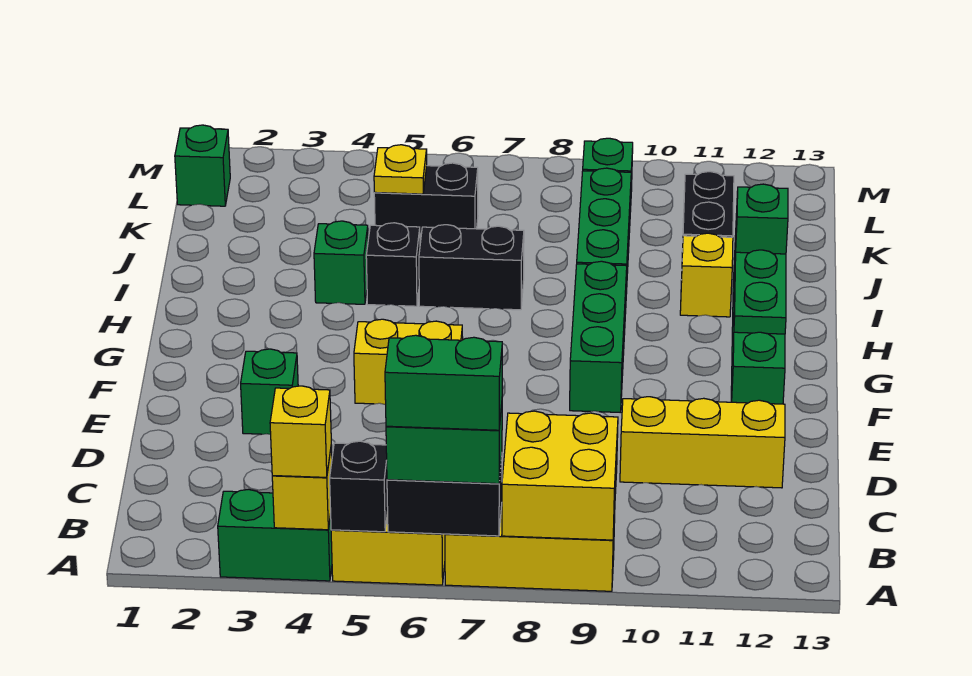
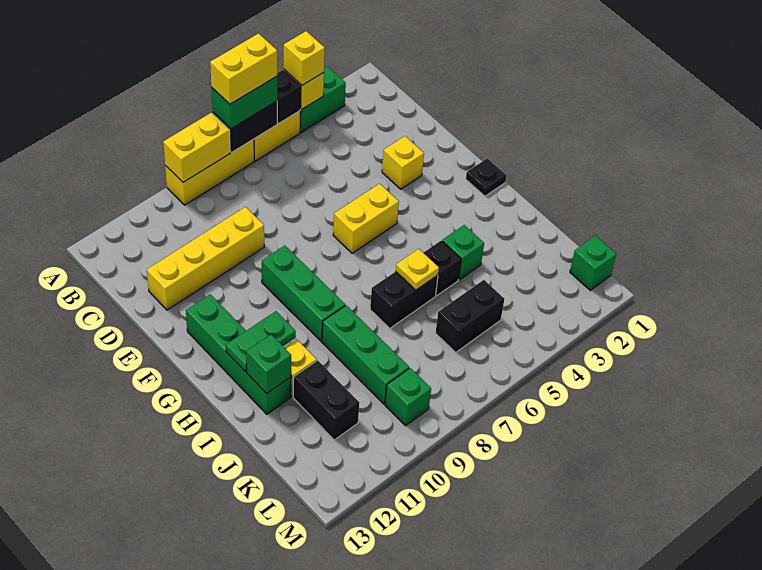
green brick A6:A7 level 4 -> yellow brick A6:A7 level 4
yellow brick A8:B9 level 2 -> yellow brick A8:A9 level 2
yellow brick D10:D12 level 1 -> yellow brick D9:D12 level 1
green brick E3 level 1 -> yellow brick E3 level 1
none -> black plate G1 level 1
green plate G12:H12 level 2 -> green plate H11:H12 level 2
yellow plate K5 level 2 -> yellow plate I6 level 2

